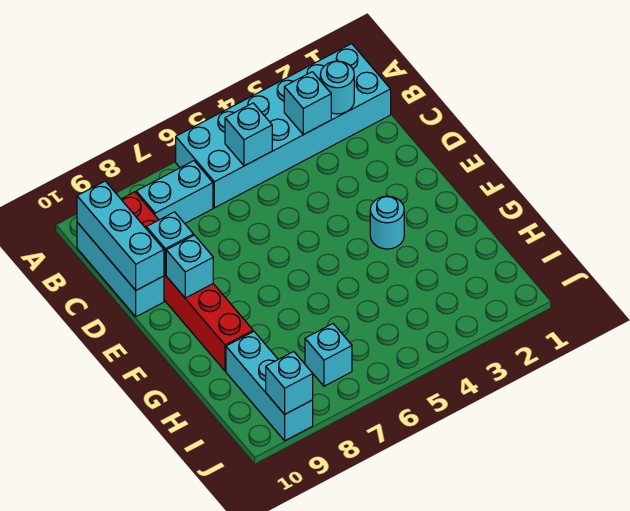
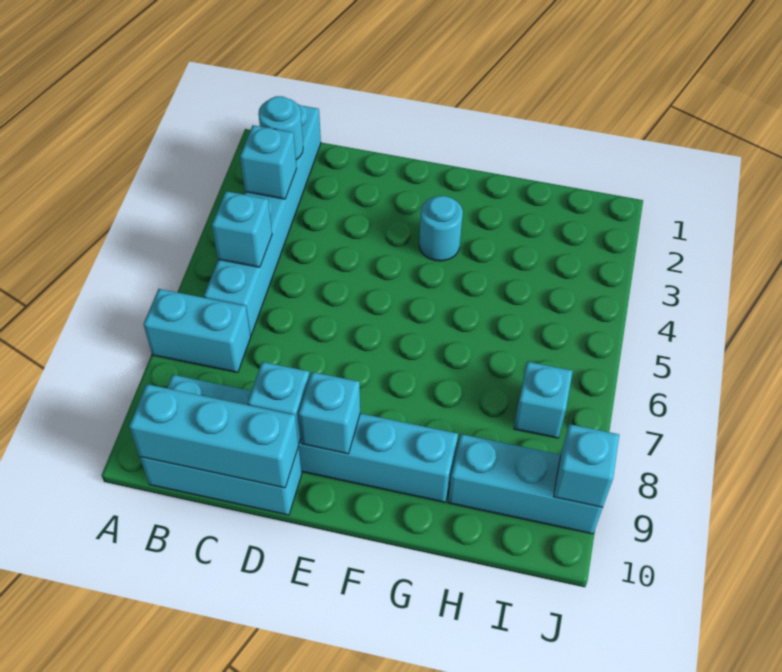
cyan brick A1:B6 level 1 -> cyan brick B1:B6 level 1
cyan brick B7:B8 level 1 -> cyan brick A7:B7 level 1
red brick B9:G9 level 1 -> cyan brick B9:G9 level 1

